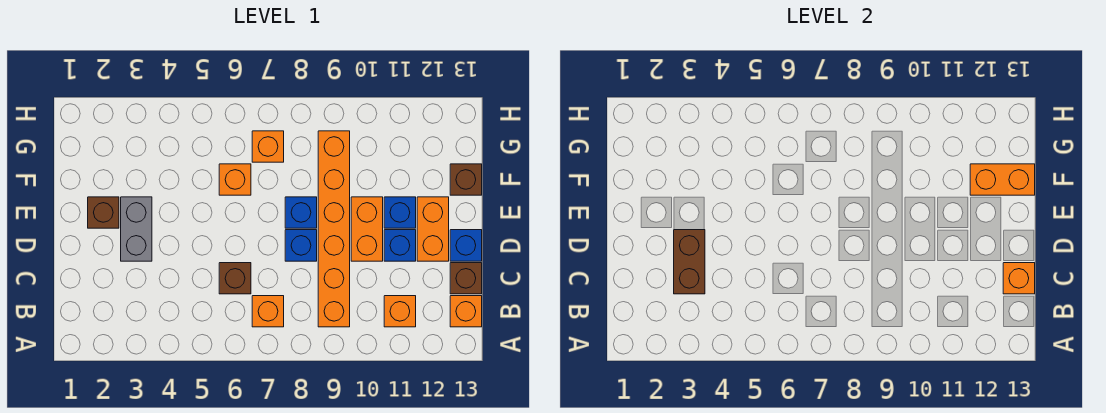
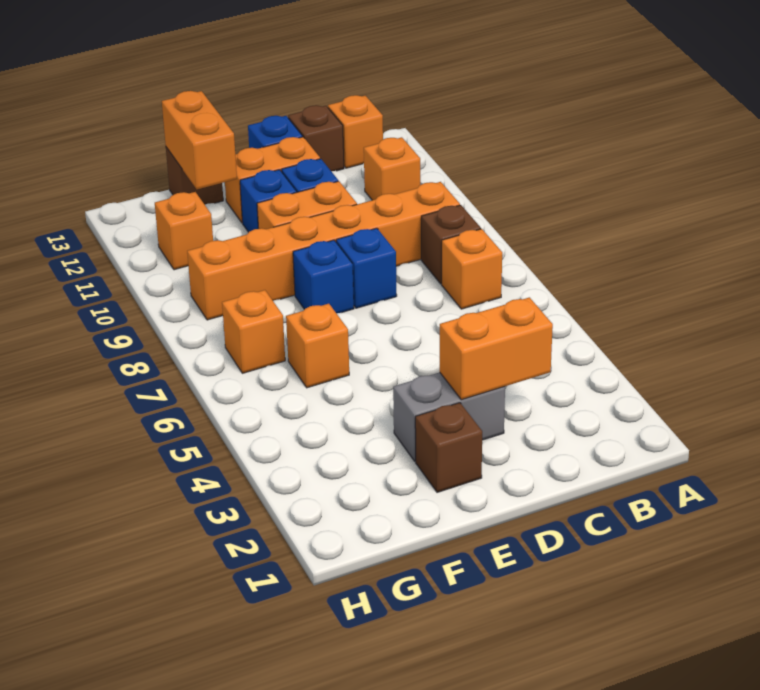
brown brick C3:D3 level 2 -> orange brick C3:D3 level 2
brown brick C6 level 1 -> brown brick B8 level 1
orange brick C13 level 2 -> orange brick G11 level 1

